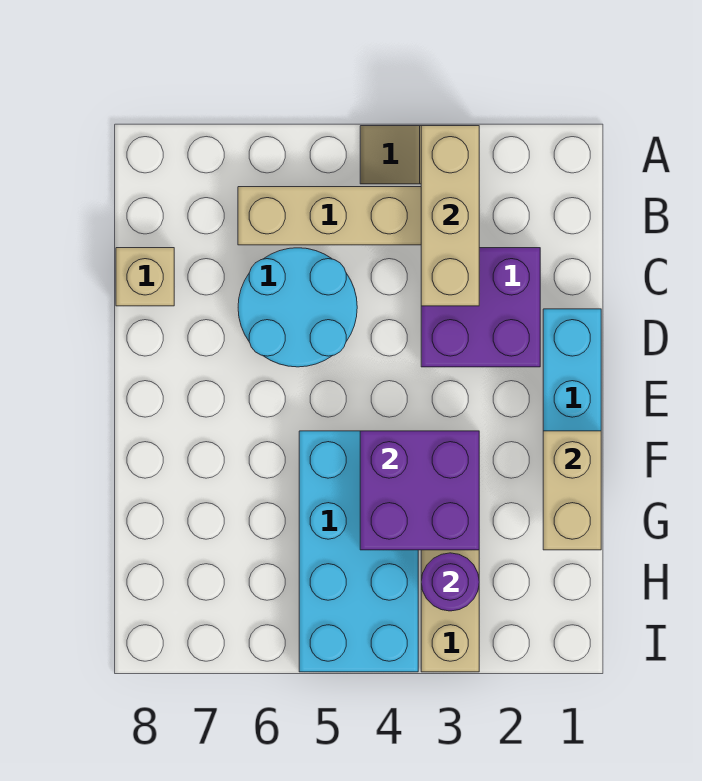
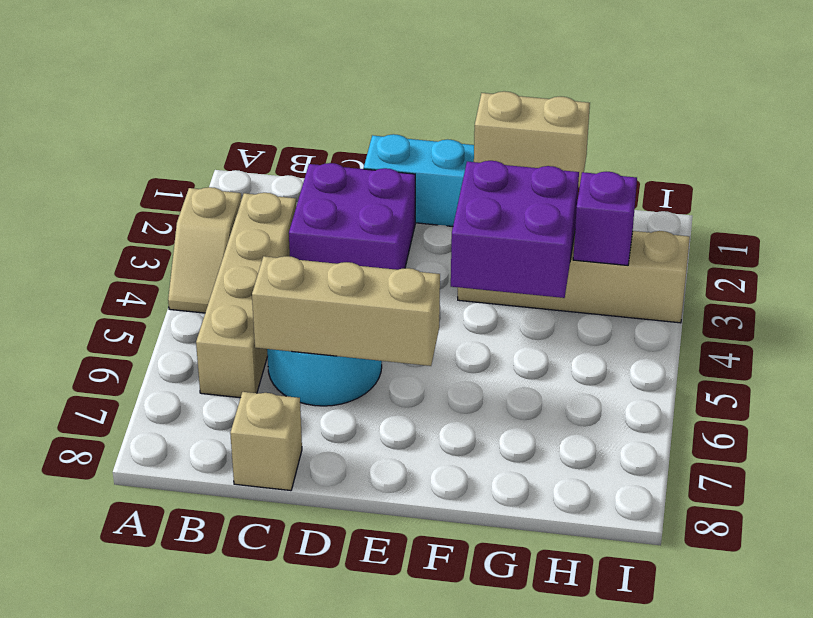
tan brick A3:C3 level 2 -> tan brick C6:E6 level 2
cyan brick F4:I5 level 1 -> none
purple round brick H3 level 2 -> purple brick H3 level 2

